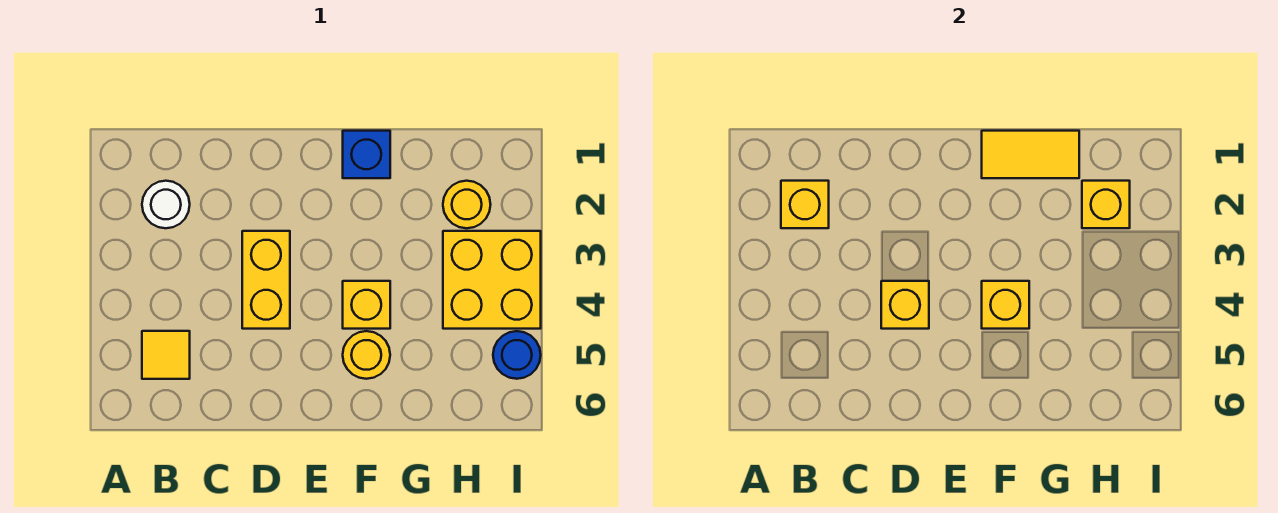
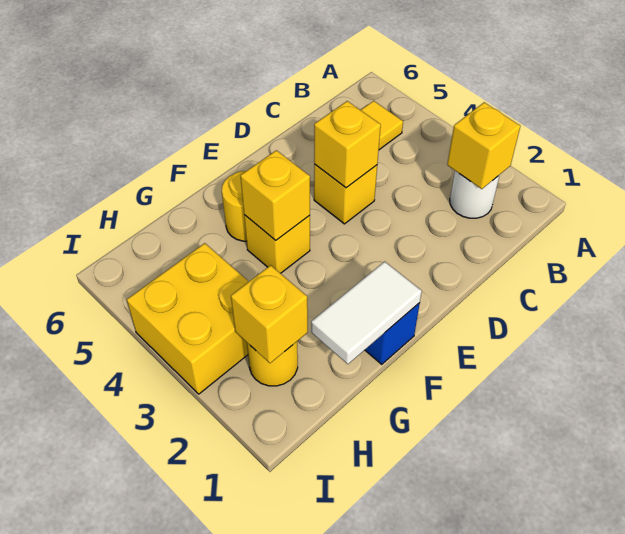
yellow brick D3:D4 level 1 -> yellow brick D4 level 1
yellow tile F1:G1 level 2 -> white tile F1:G1 level 2
blue round brick I5 level 1 -> none

